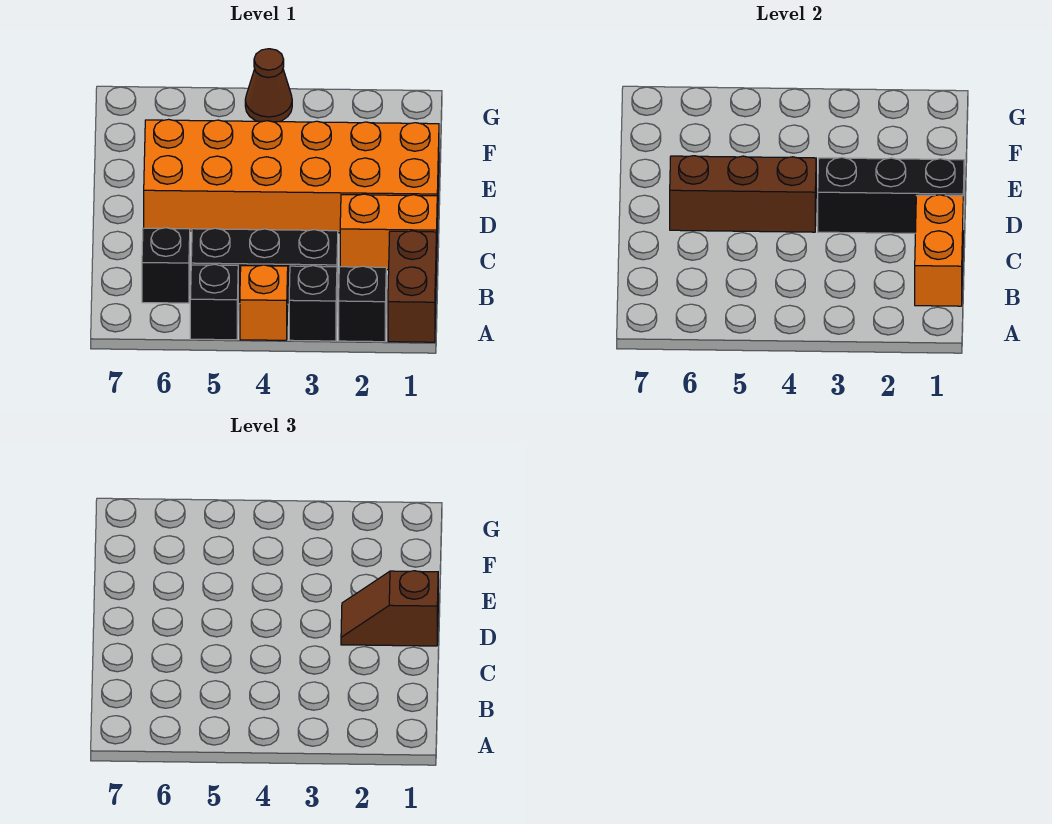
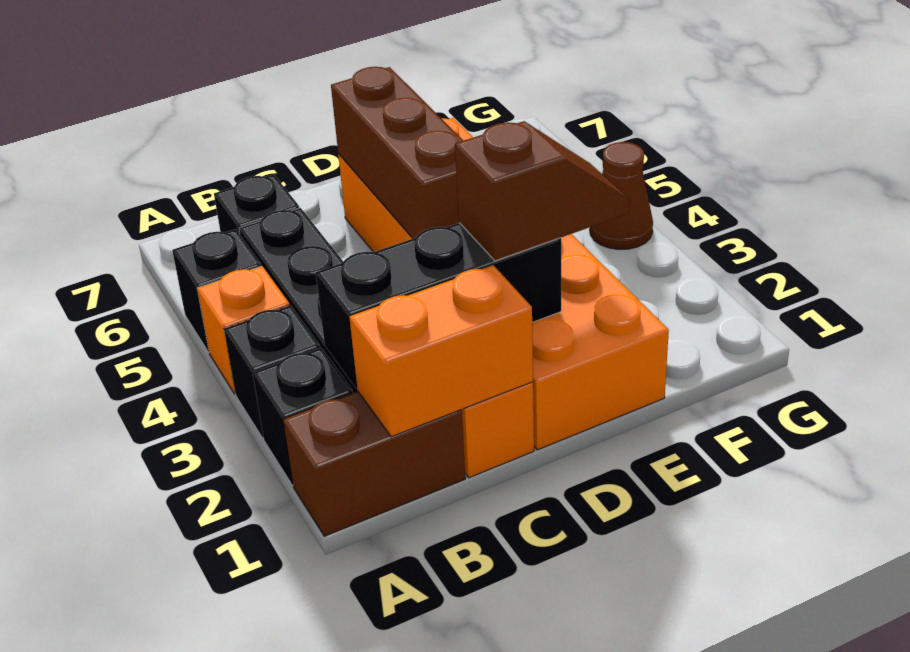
black brick D1:D3 level 2 -> black brick B2:D2 level 2
brown slope D1:D2 level 3 top 1 -> brown slope D2:E2 level 3 top D

